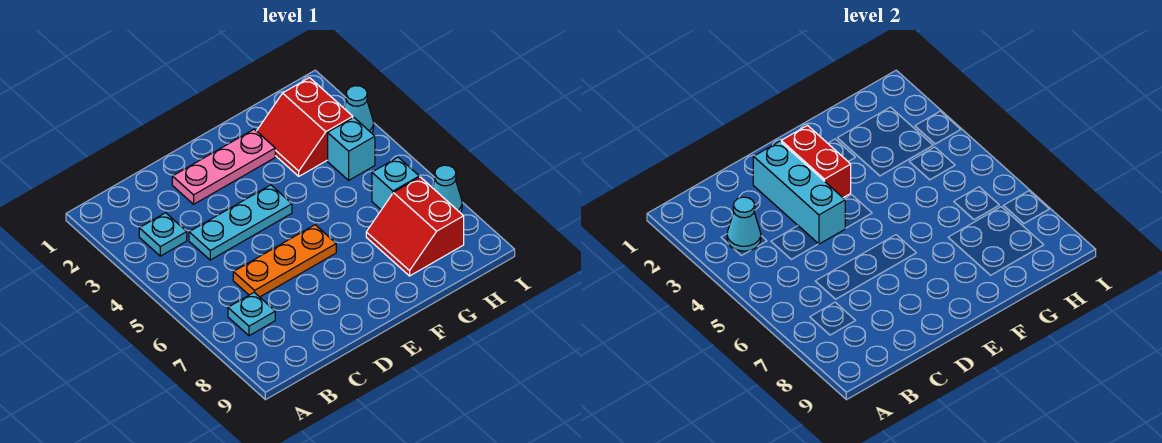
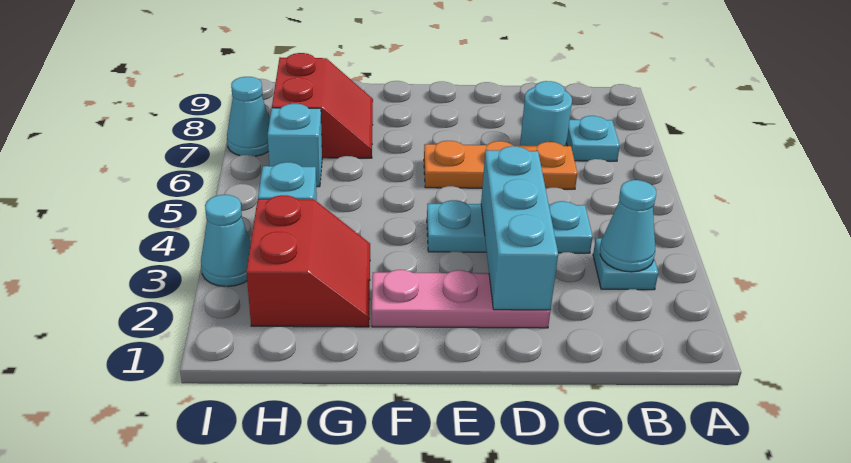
none -> cyan round brick C7 level 1
red brick E2:E3 level 2 -> none

